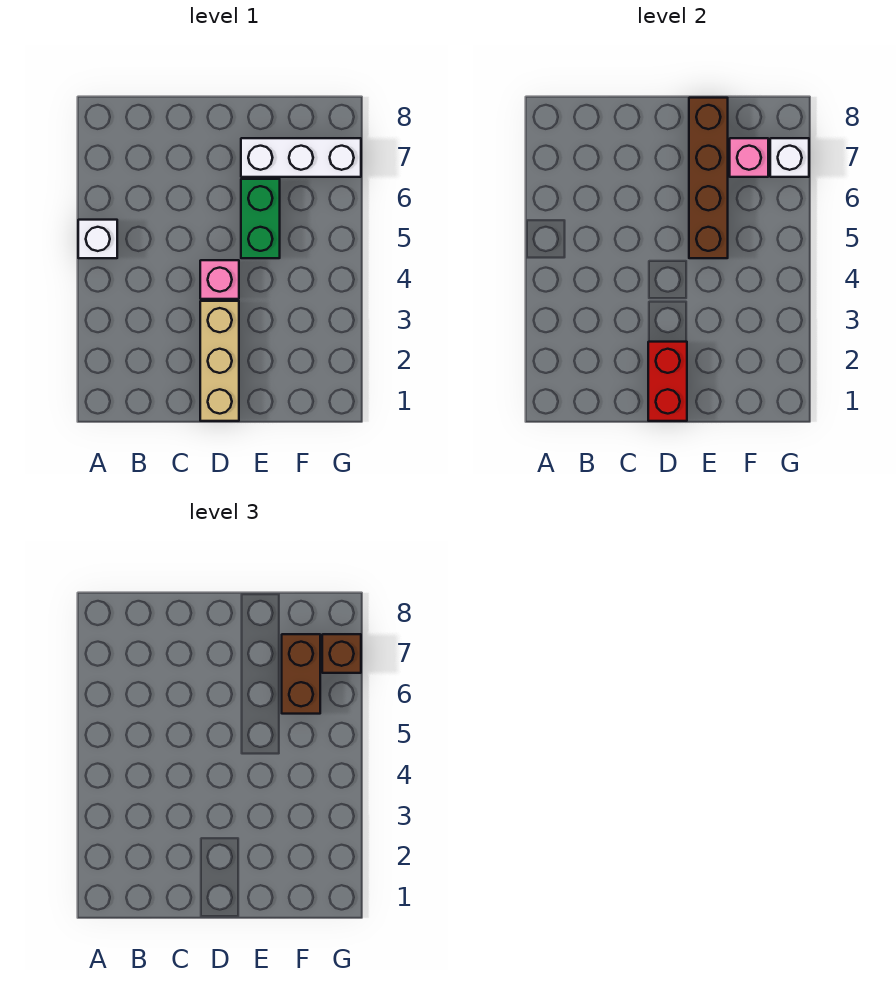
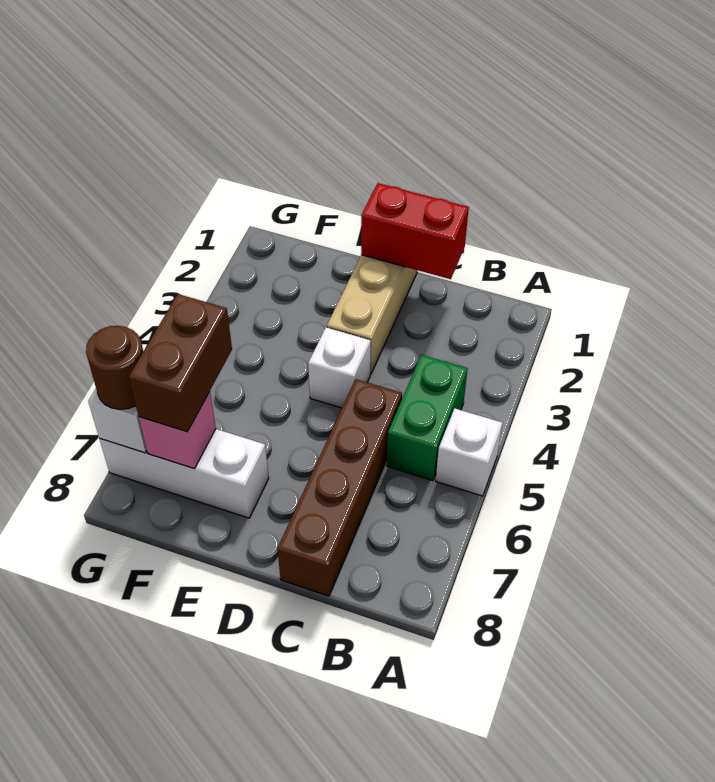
red brick D1:D2 level 2 -> red brick C1:D1 level 2
pink brick D4 level 1 -> white brick D4 level 1
green brick E5:E6 level 1 -> green brick B4:B5 level 1
brown brick E5:E8 level 2 -> brown brick C5:C8 level 1
brown brick G7 level 3 -> brown round brick G7 level 3

